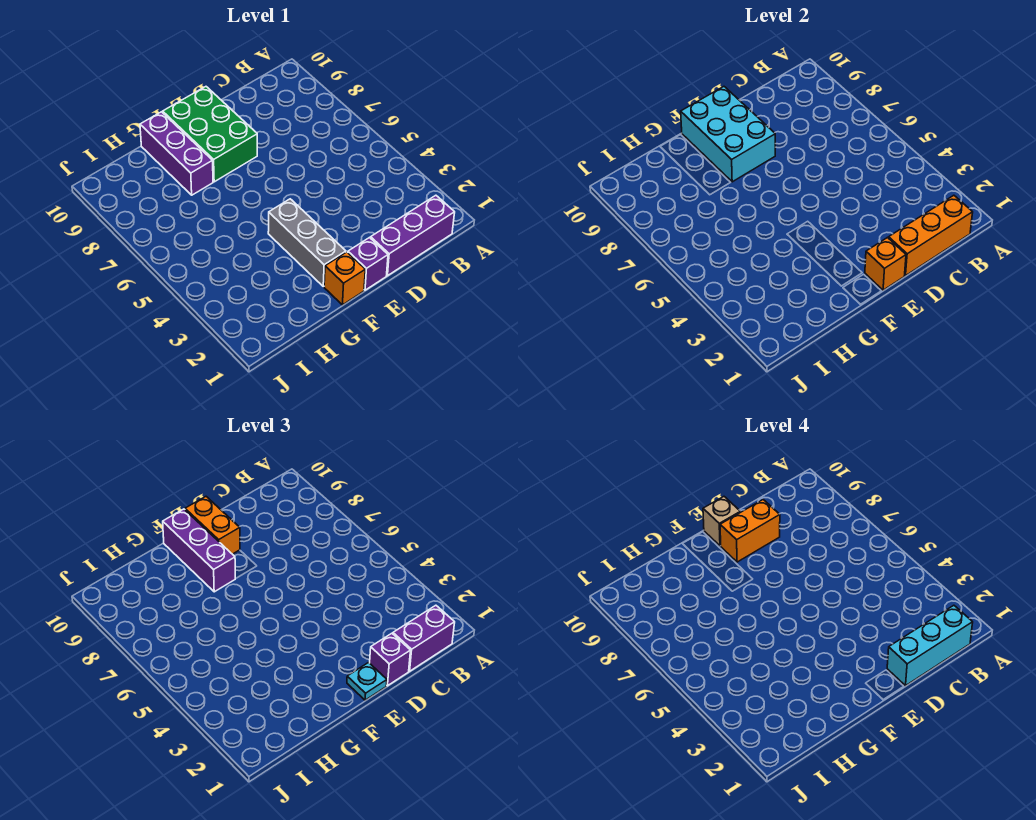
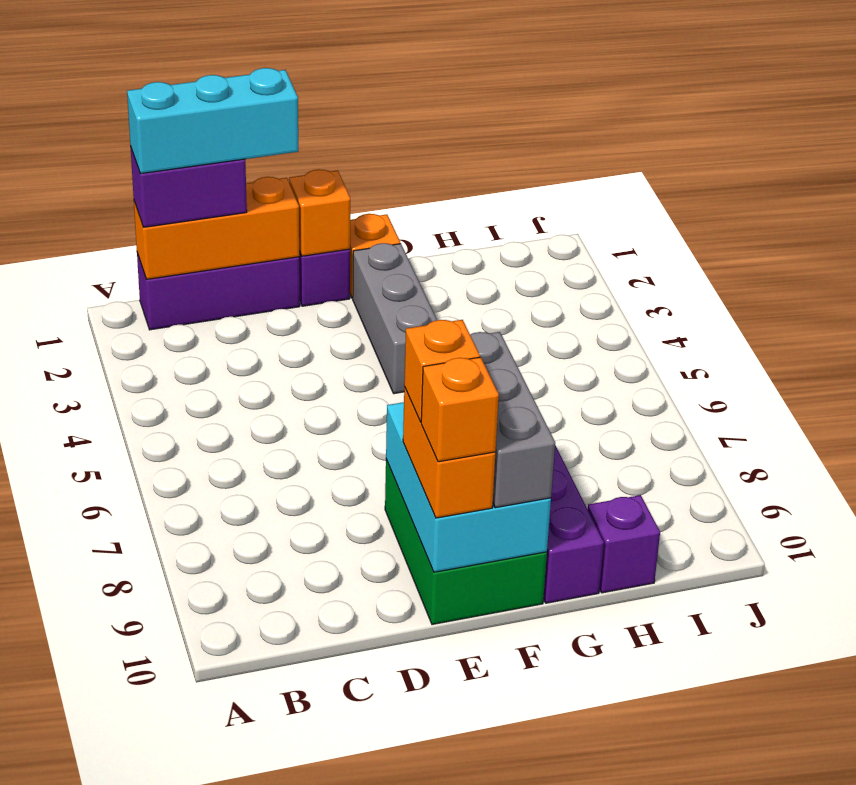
purple brick D1 level 3 -> purple brick H10 level 1
orange brick D9:E9 level 4 -> orange brick E9 level 4
cyan plate E1 level 3 -> none
tan brick E10 level 4 -> orange brick E10 level 4
purple brick F8:F10 level 3 -> grey brick F8:F10 level 3

